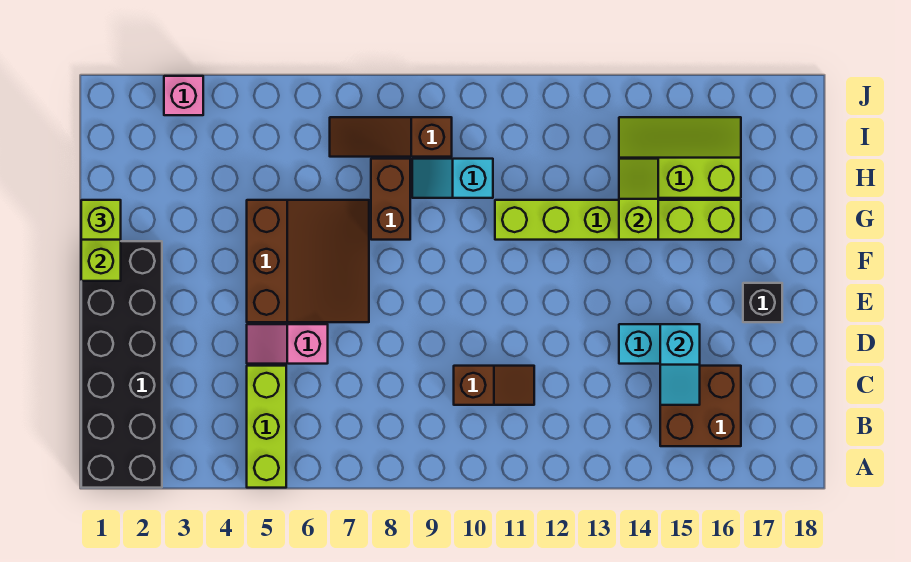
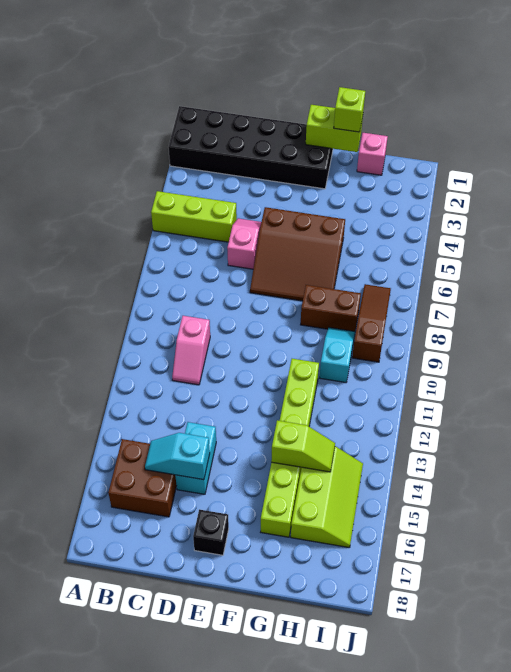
brown slope C10:C11 level 1 top 10 -> pink slope C10:C11 level 1 top 10
pink brick J3 level 1 -> pink brick H1 level 1

